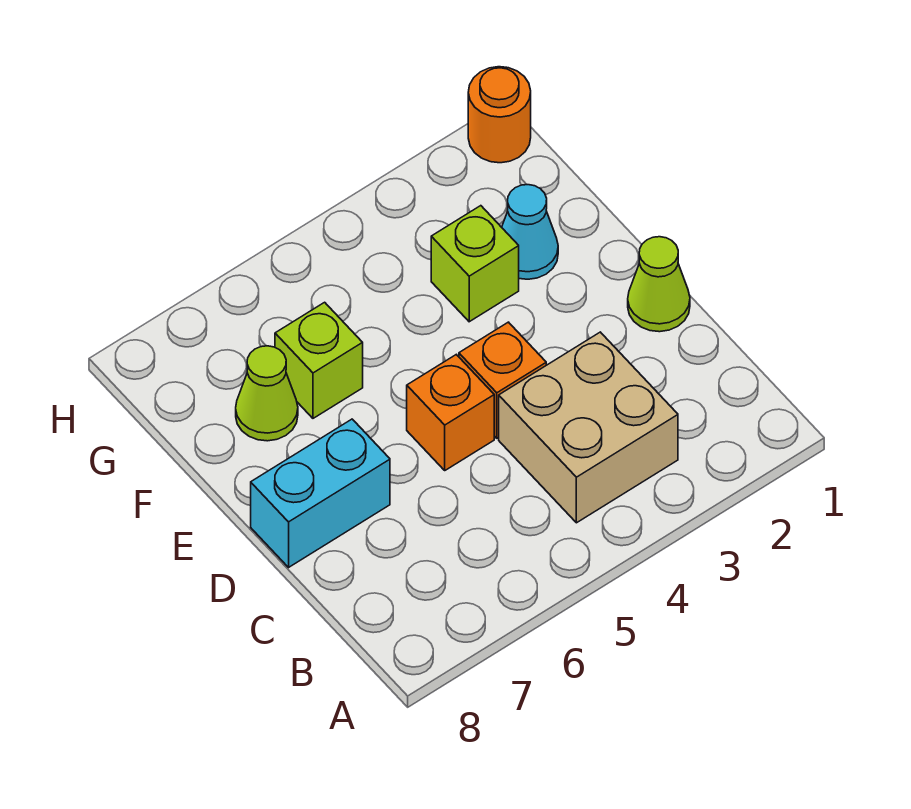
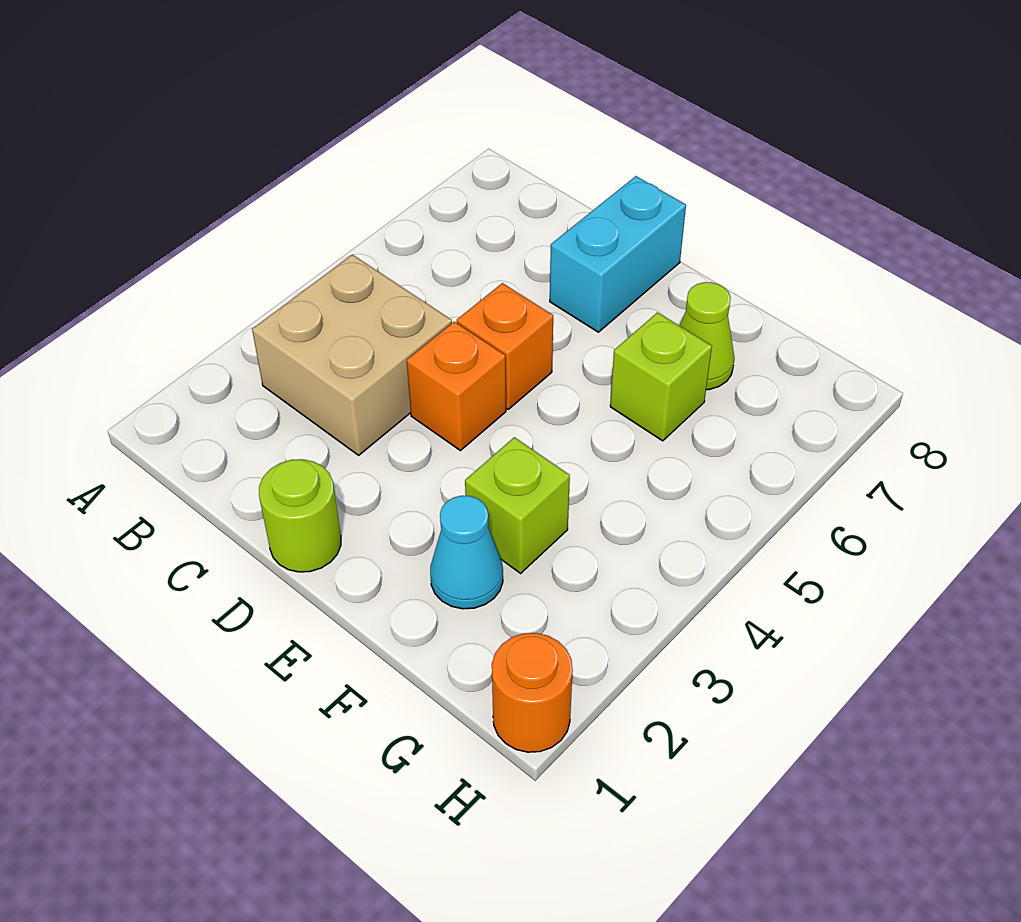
lime cone D1 level 1 -> lime round brick D1 level 1

